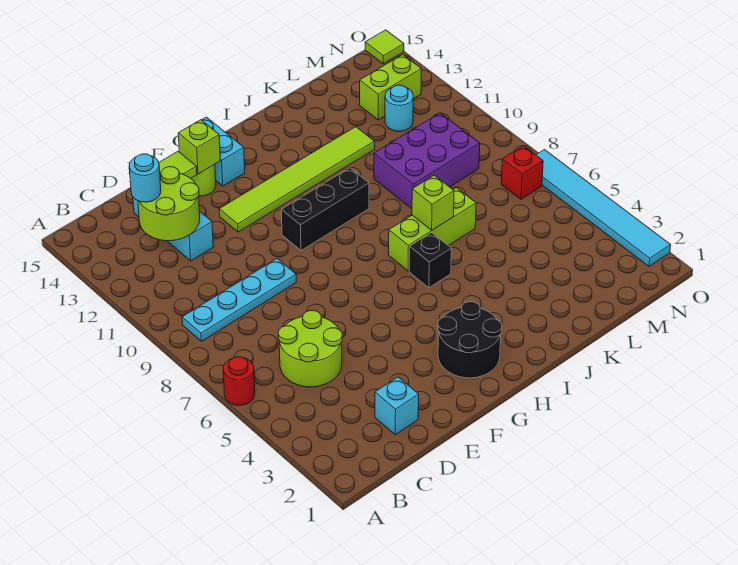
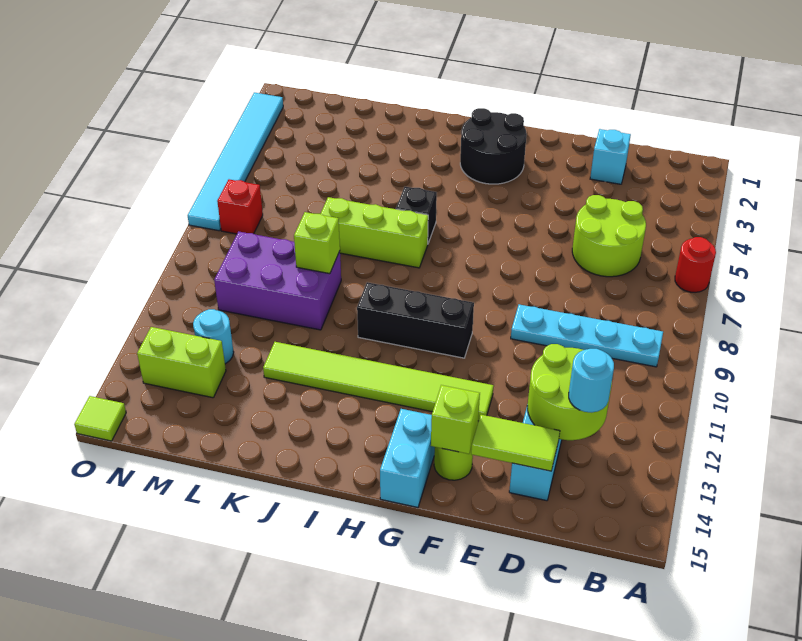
lime brick J7 level 2 -> lime brick K9 level 2

